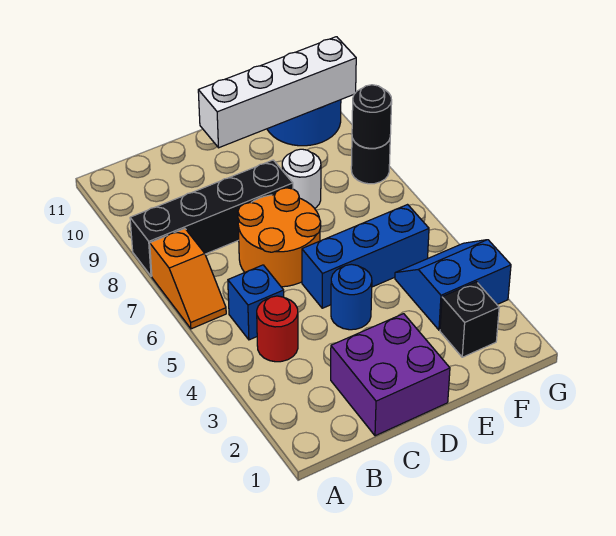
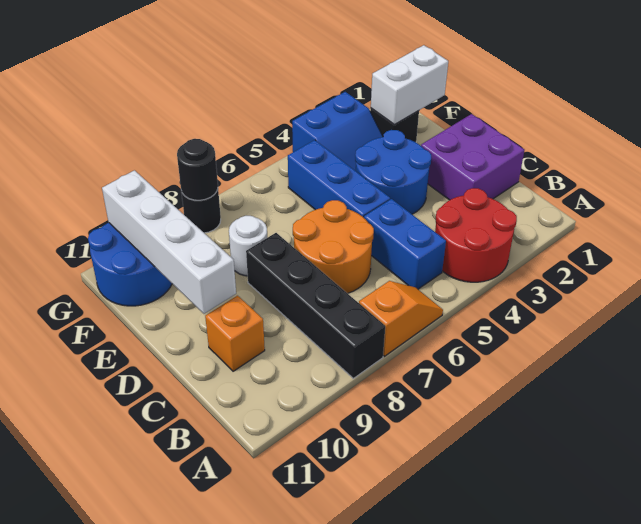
red round brick B4 level 1 -> red round brick A3:B4 level 1
blue brick B5 level 1 -> blue brick B5:C5 level 1
none -> orange brick C10 level 1
blue round brick D4 level 1 -> blue round brick D3:E4 level 1
none -> white brick F1:F2 level 2
blue slope F3:G4 level 1 top 3 -> blue slope F3:G4 level 1 top G

